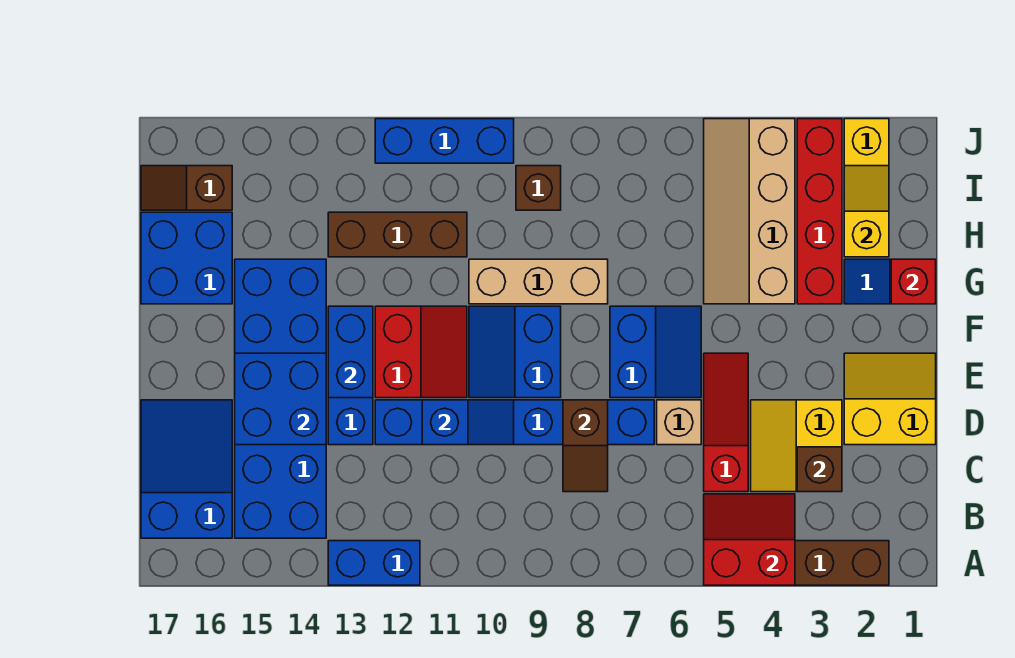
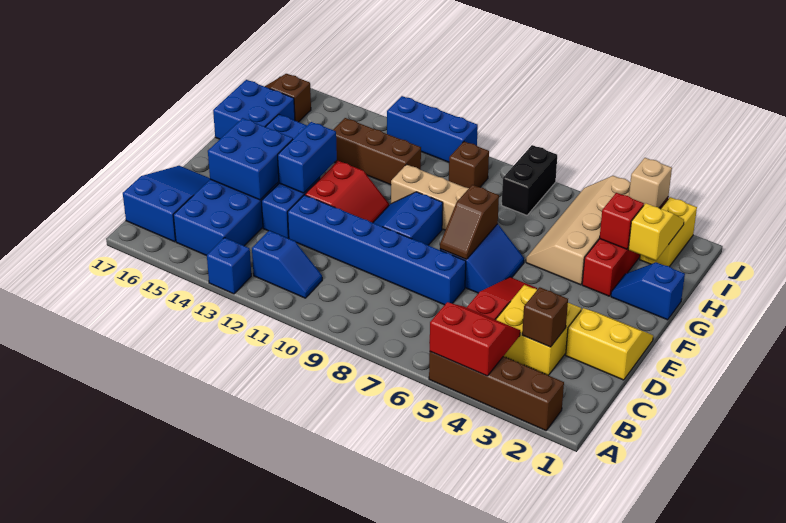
blue brick A12:A13 level 1 -> blue brick A13 level 1
yellow slope C3:D4 level 1 top 3 -> yellow brick C3:D4 level 1
brown slope C8:D8 level 2 top D -> brown slope E7:F7 level 2 top F
tan brick D6 level 1 -> tan brick J3 level 2
blue slope D10:D11 level 2 top 11 -> blue slope B11:B12 level 1 top 12
red brick G1 level 2 -> red brick H3 level 2
none -> black brick I7:J7 level 1

